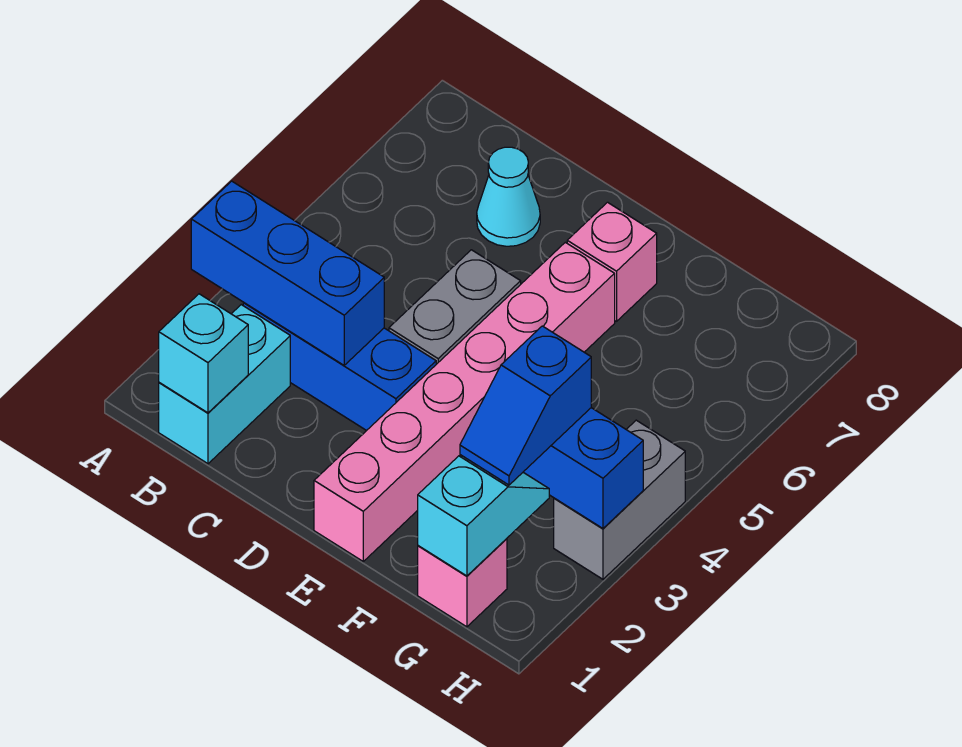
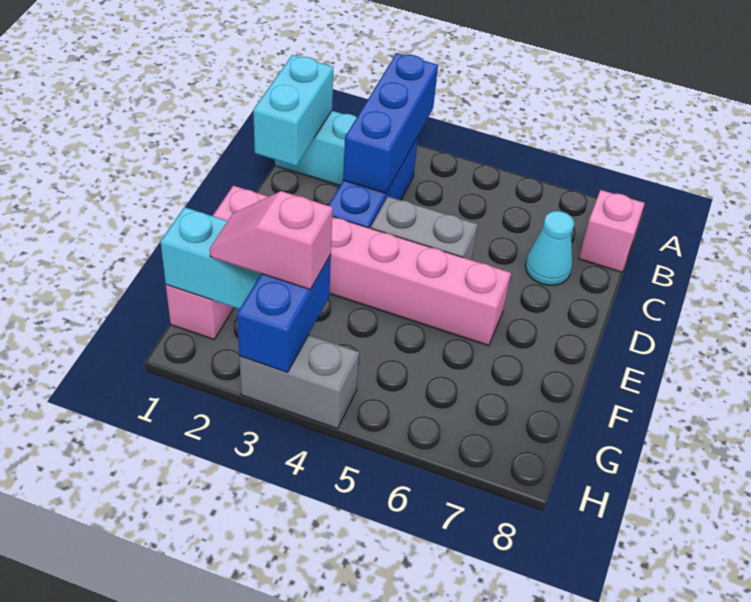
cyan brick B1 level 2 -> cyan brick B1:C1 level 2
pink brick E7 level 1 -> pink brick B8 level 1
blue slope G2:G3 level 3 top 3 -> pink slope G2:G3 level 3 top 3

